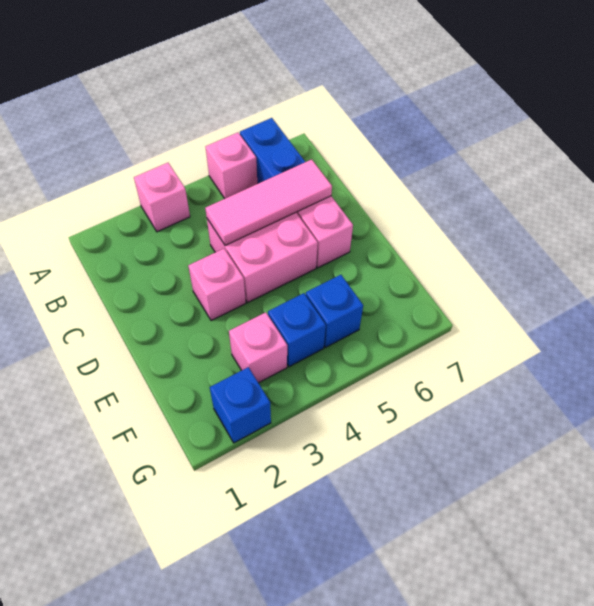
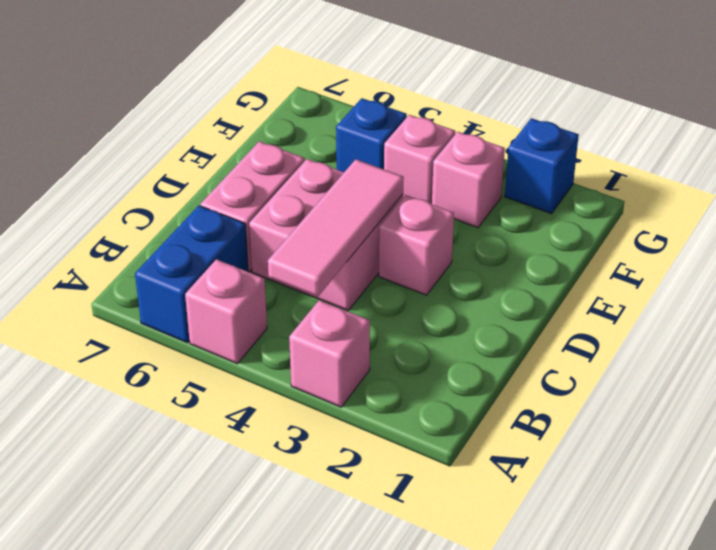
pink tile C4:C6 level 2 -> pink tile B4:D4 level 2
blue brick F4 level 1 -> pink brick F4 level 1

